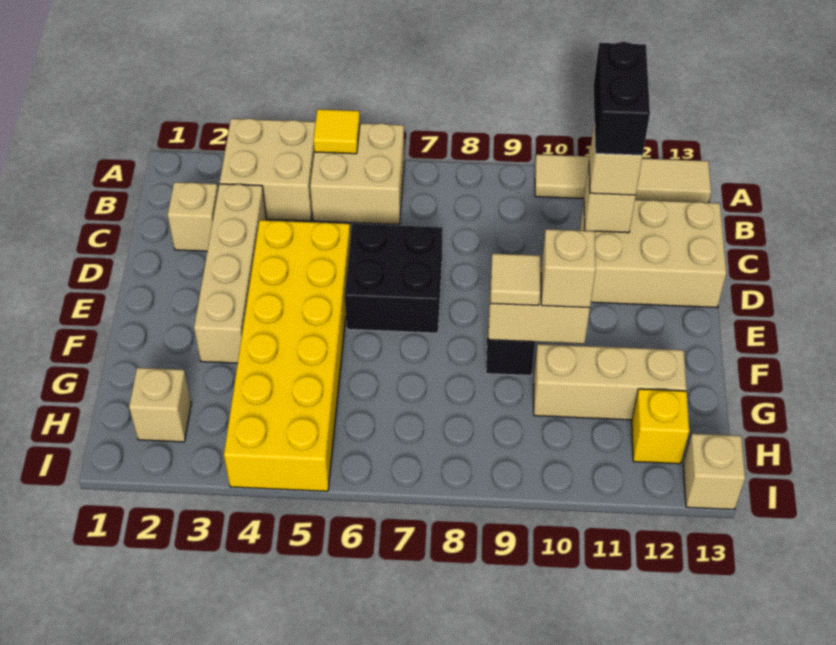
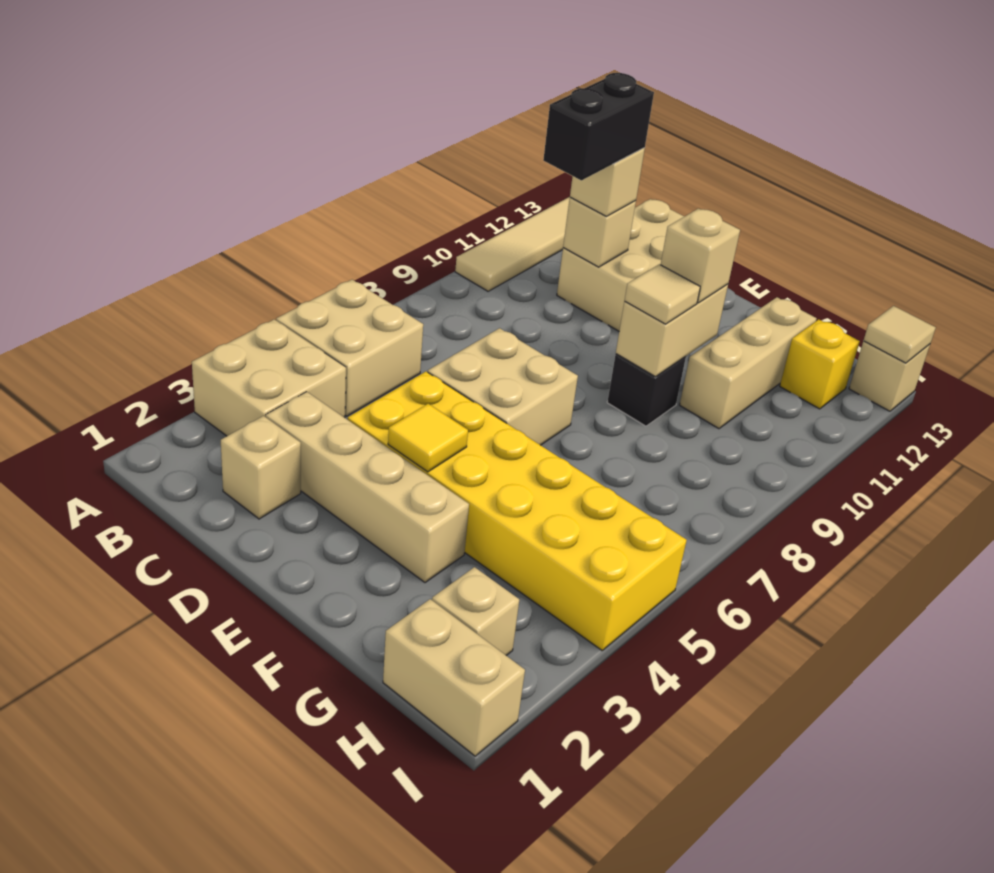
yellow tile A5 level 2 -> yellow tile E4 level 2
black brick B11:C11 level 4 -> black brick C10:C11 level 4
black brick D6:E7 level 1 -> tan brick D6:E7 level 1
none -> tan brick H1:I1 level 1
none -> tan tile I13 level 2

